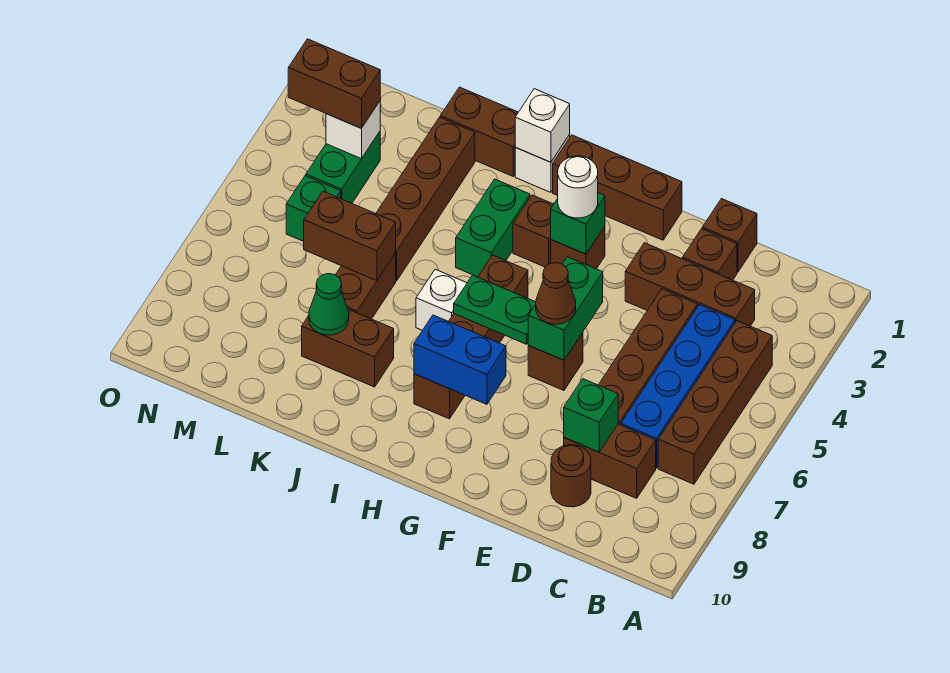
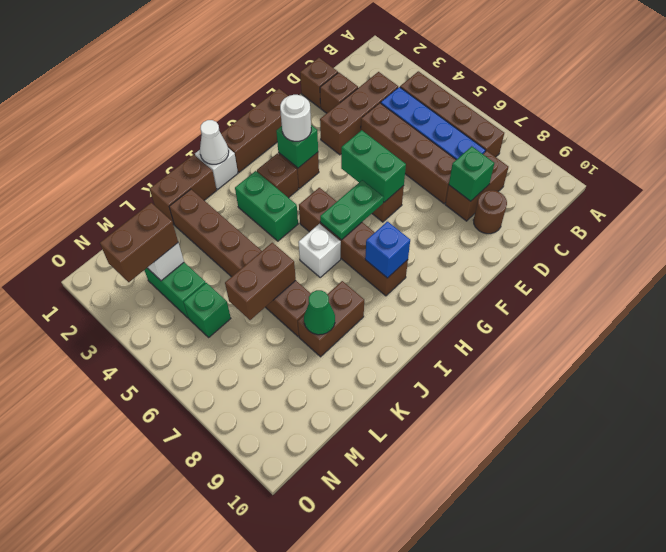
brown cone F6 level 3 -> none
blue brick G8:H8 level 2 -> blue brick H8 level 2
white brick I1 level 2 -> white cone I1 level 2

